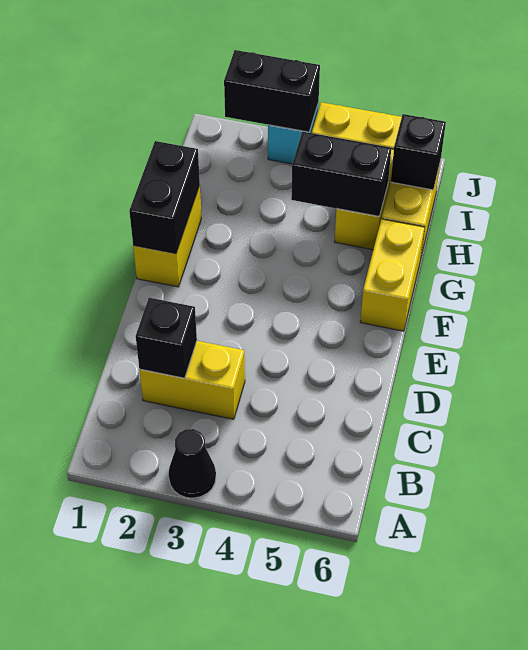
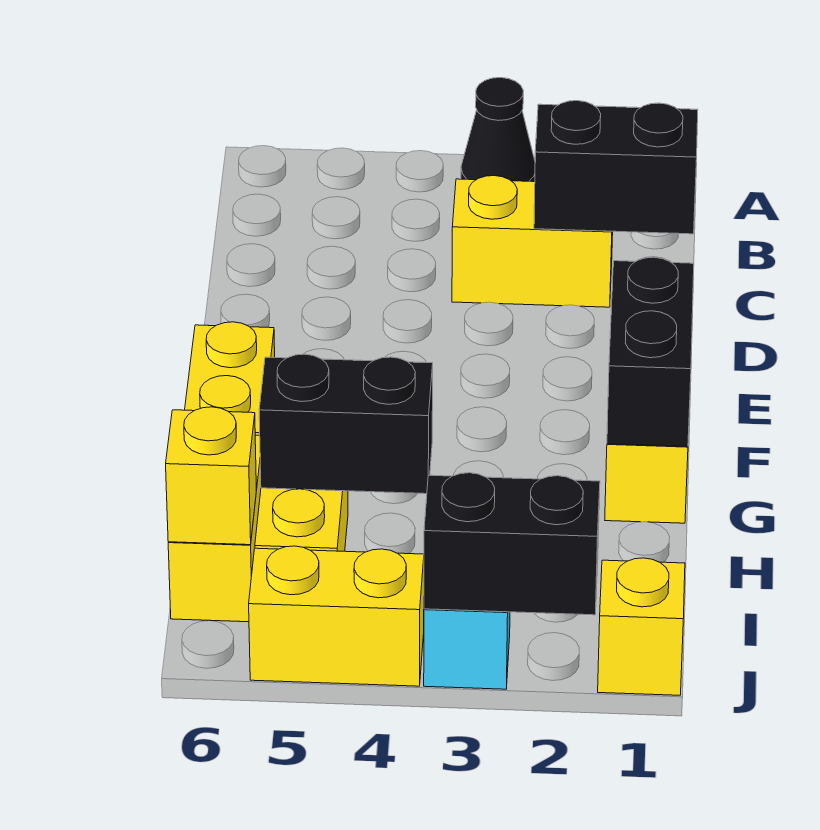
black brick C2 level 2 -> black brick C1:C2 level 2
black brick I6 level 2 -> yellow brick I6 level 2
none -> yellow brick J1 level 1

